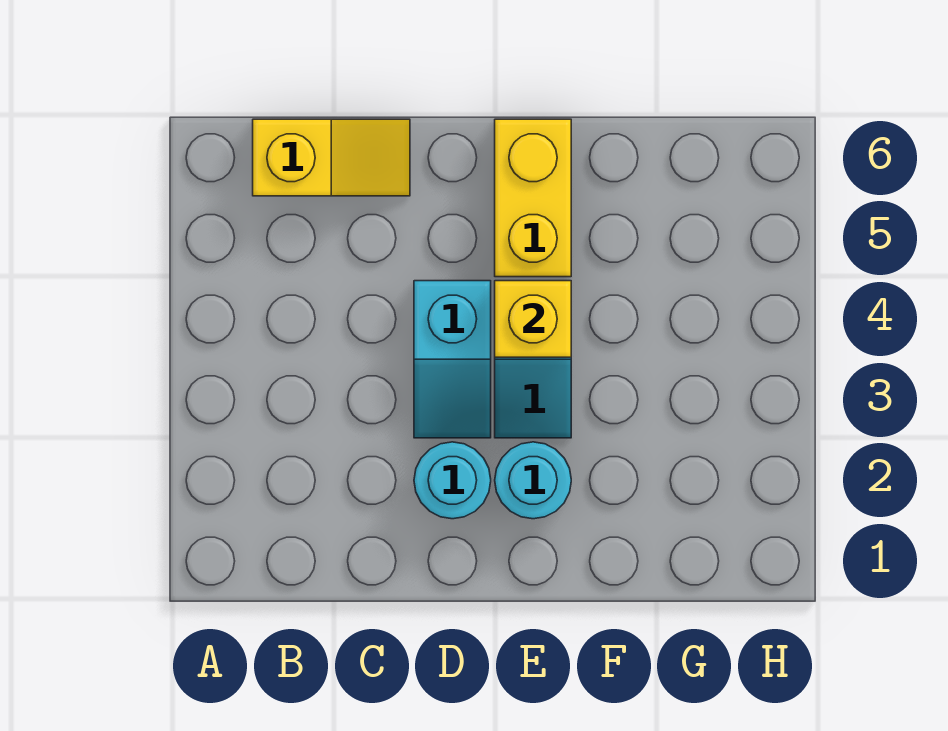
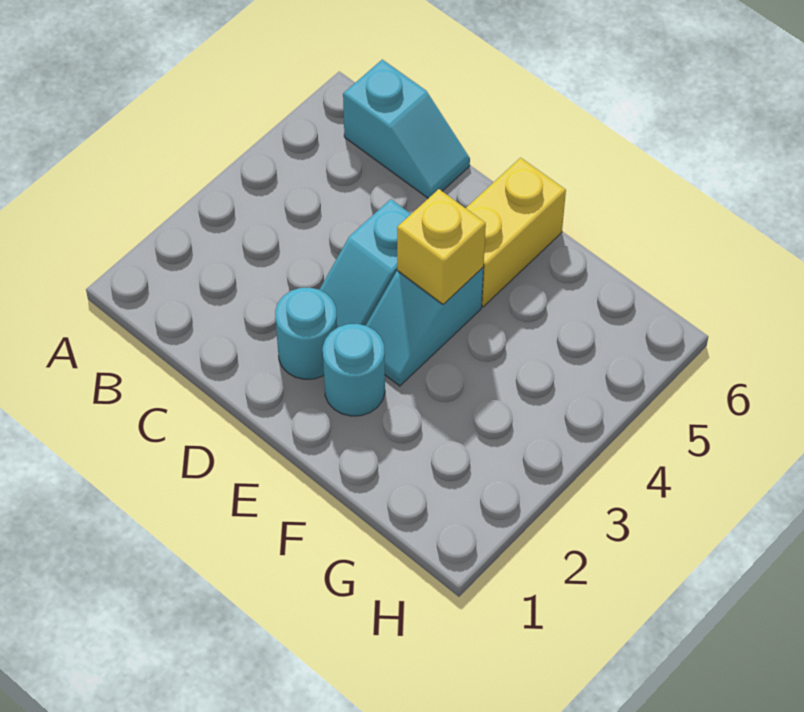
yellow slope B6:C6 level 1 top B -> cyan slope B6:C6 level 1 top B

